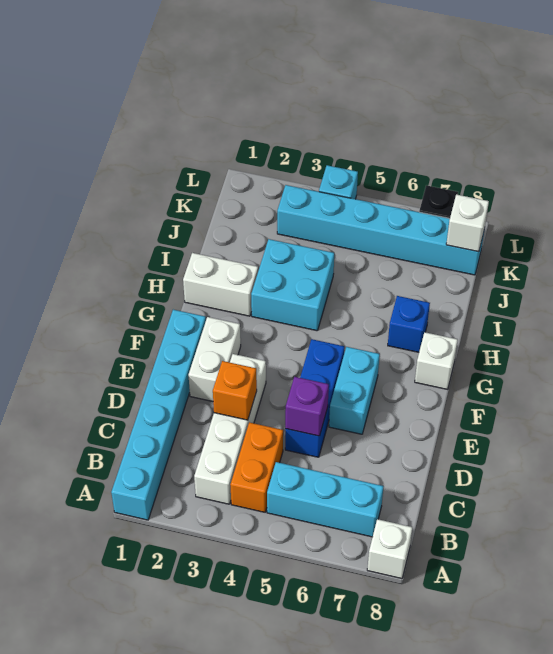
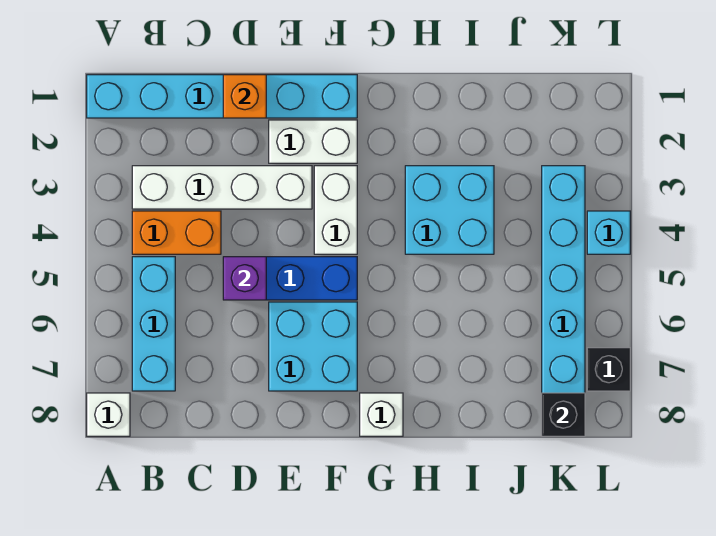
orange brick D3 level 2 -> orange brick D1 level 2
cyan brick E6:F6 level 1 -> cyan brick E6:F7 level 1
white brick H1:H2 level 1 -> white brick F3:F4 level 1
blue brick H7 level 1 -> none
white brick K8 level 2 -> black brick K8 level 2

